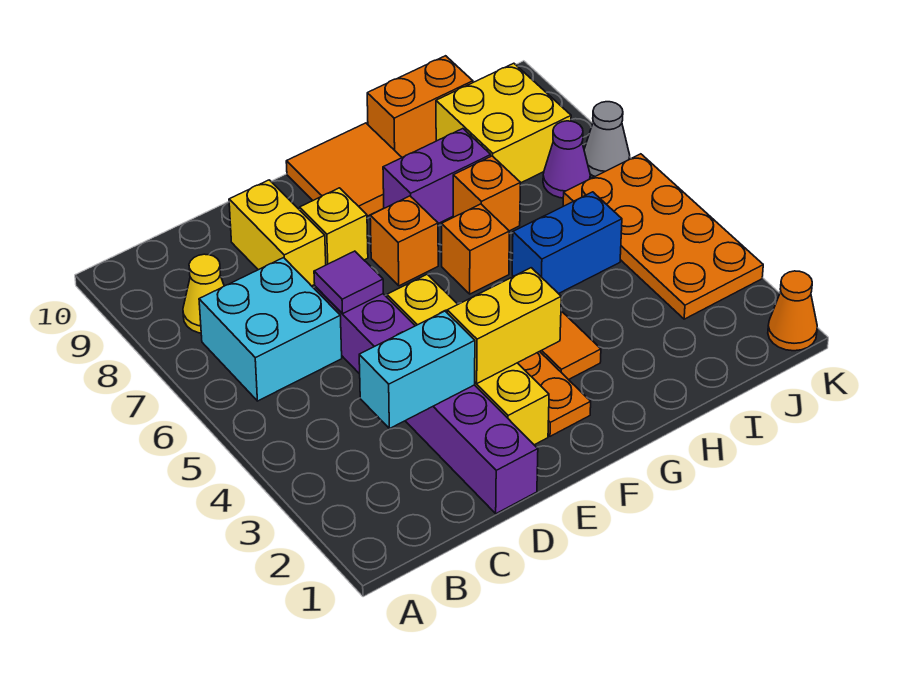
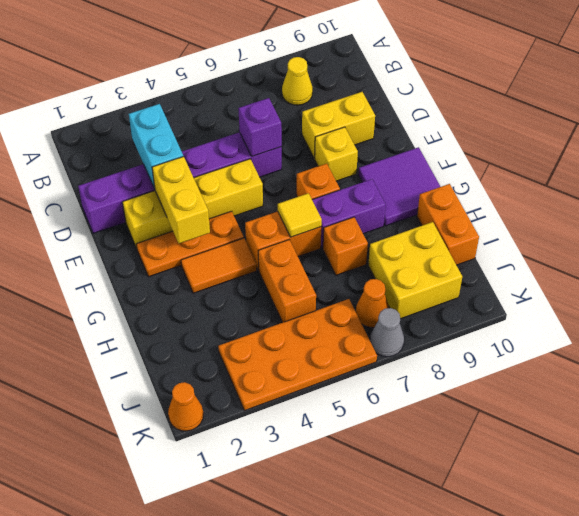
cyan brick B6:C7 level 1 -> none
purple tile D6 level 2 -> purple brick D6 level 2
orange tile F9:G10 level 1 -> purple tile F9:G10 level 1
orange brick G6 level 1 -> orange brick G5:G6 level 1
none -> yellow tile G6 level 2
purple brick G8:H8 level 1 -> purple brick G7:G8 level 1
blue brick H5:I5 level 1 -> orange brick H5:I5 level 1
purple cone J7 level 1 -> orange cone J7 level 1

